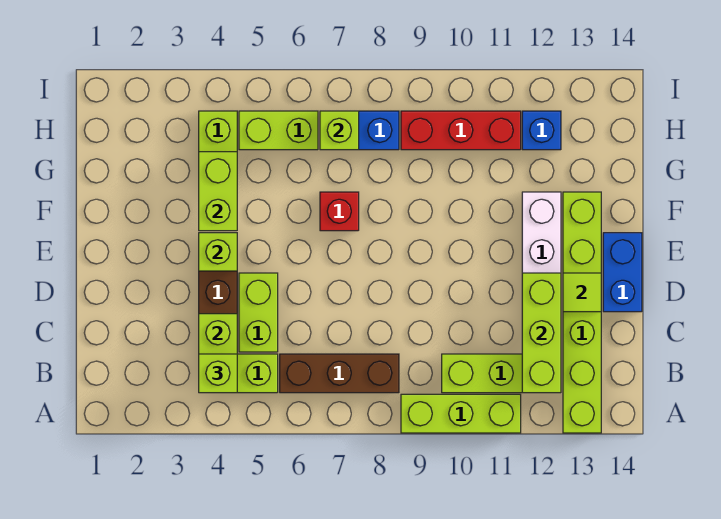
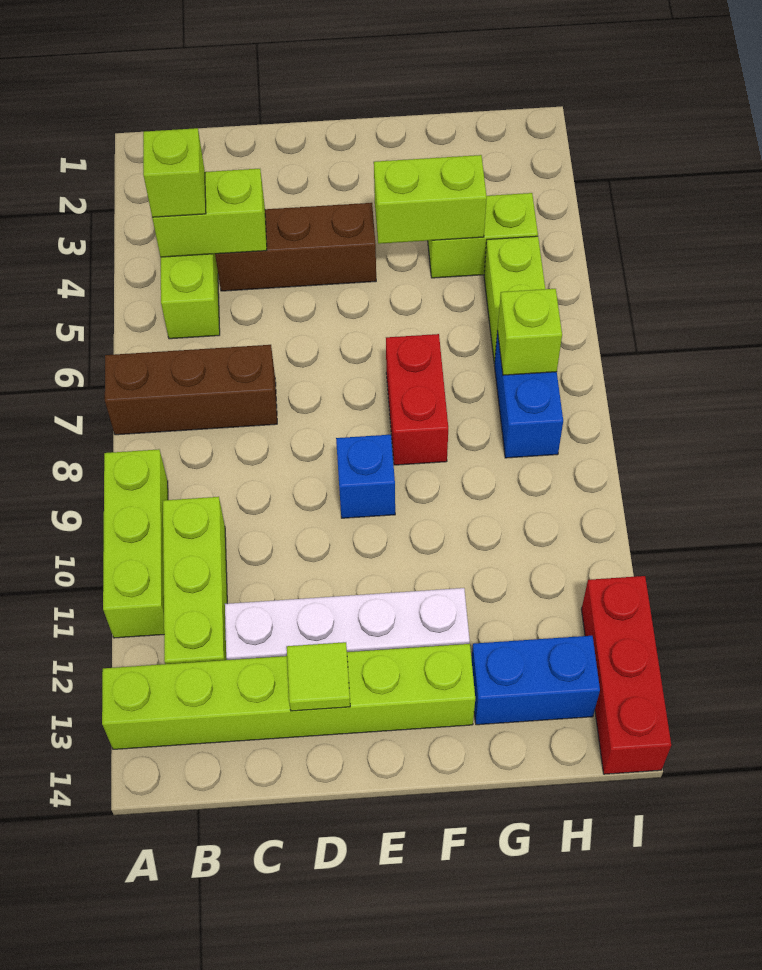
brown brick B6:B8 level 1 -> brown brick A7:C7 level 1
lime brick B12:D12 level 2 -> none
lime brick C5:D5 level 1 -> none
blue brick D14:E14 level 1 -> blue brick G13:H13 level 1
lime brick E4 level 2 -> none
red brick F7 level 1 -> red brick F7:F8 level 1
red brick H9:H11 level 1 -> red brick I12:I14 level 1
blue brick H12 level 1 -> blue brick E9 level 1

